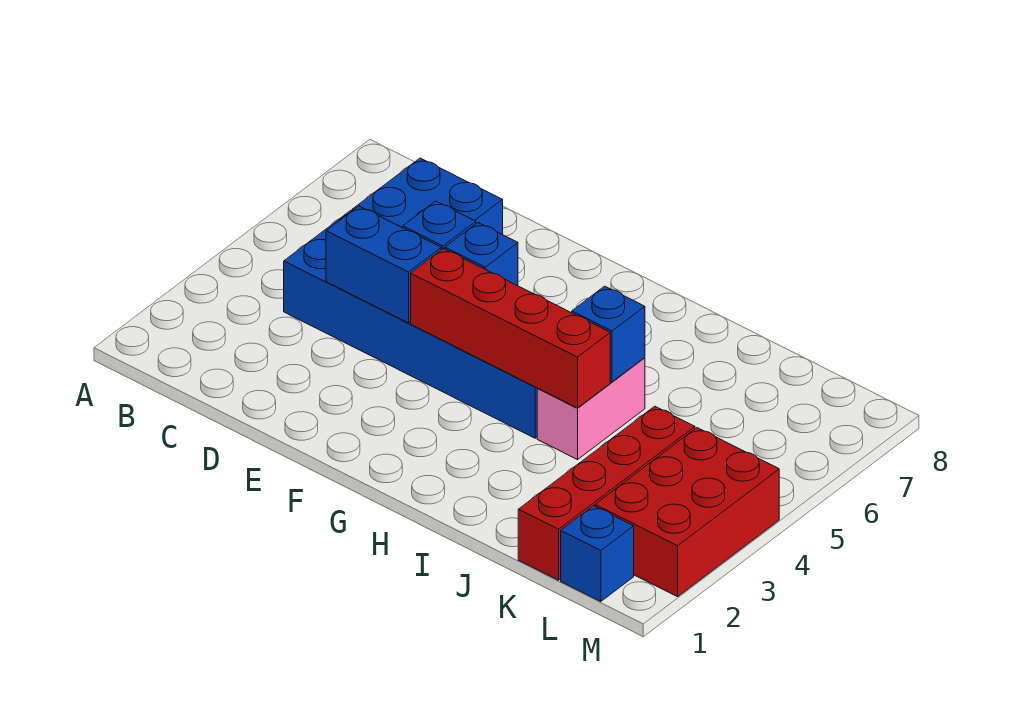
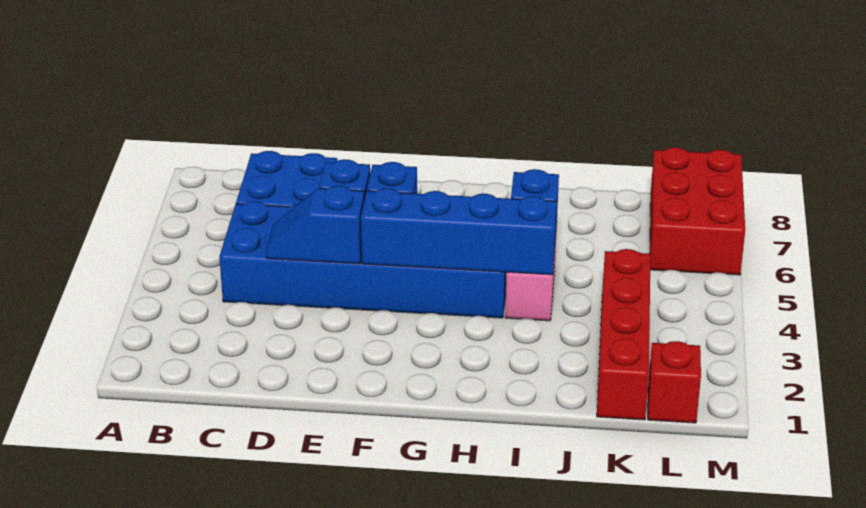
blue brick D4:E4 level 2 -> blue slope D4:E4 level 2 top E
red brick F4:I4 level 2 -> blue brick F4:I4 level 2
blue brick L1 level 1 -> red brick L1 level 1
red brick L2:M4 level 1 -> red brick L6:M8 level 1

